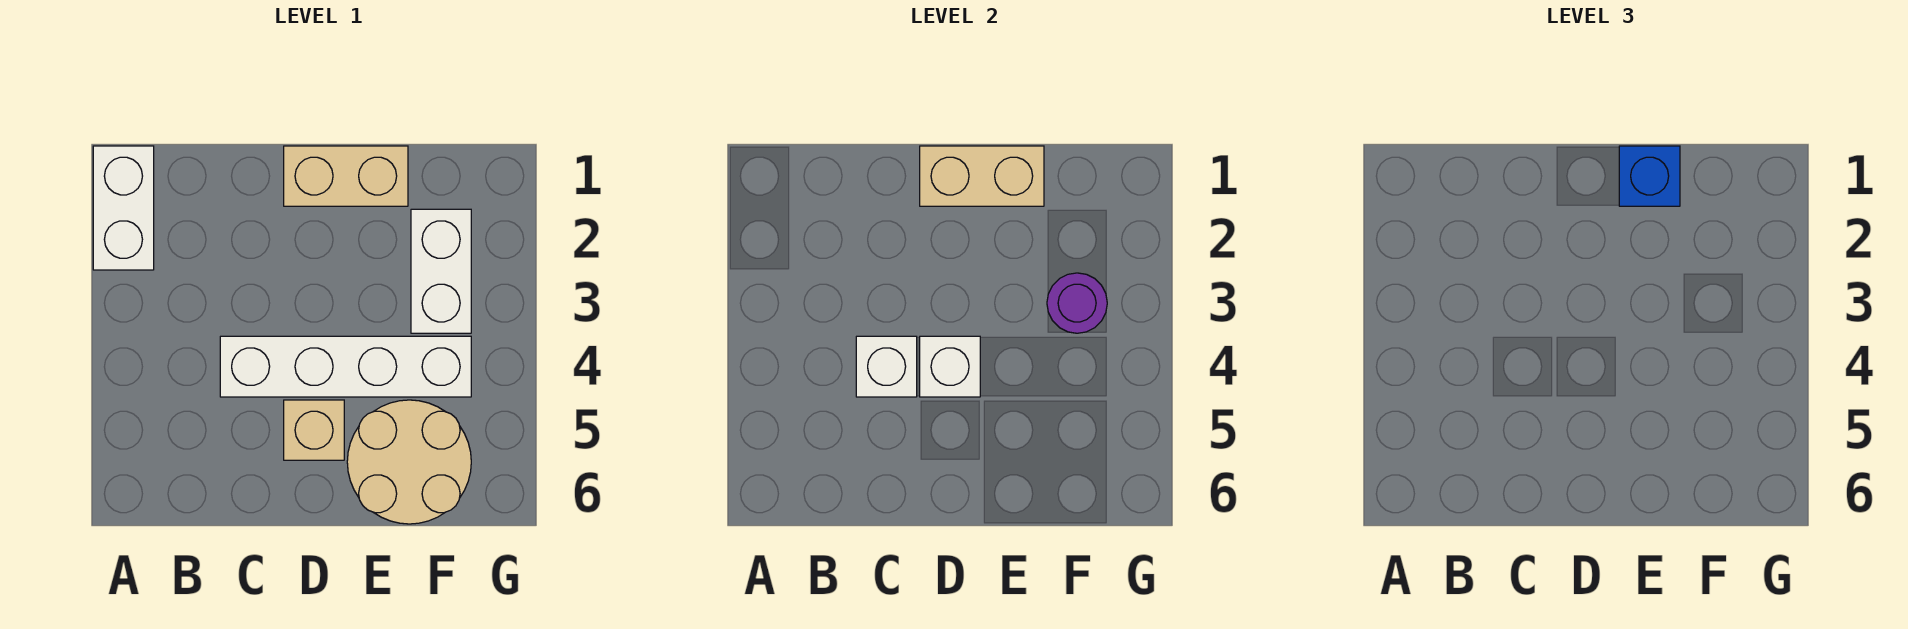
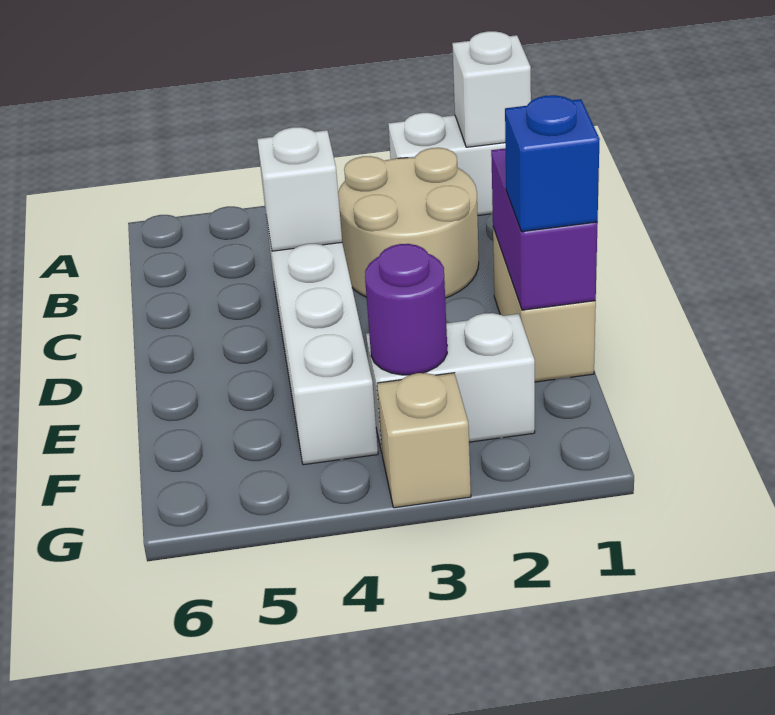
tan brick D1:E1 level 2 -> purple brick D1:E1 level 2
white brick D4 level 2 -> white brick A1 level 2
tan brick D5 level 1 -> tan brick G3 level 1
tan round brick E5:F6 level 1 -> tan round brick B2:C3 level 1

